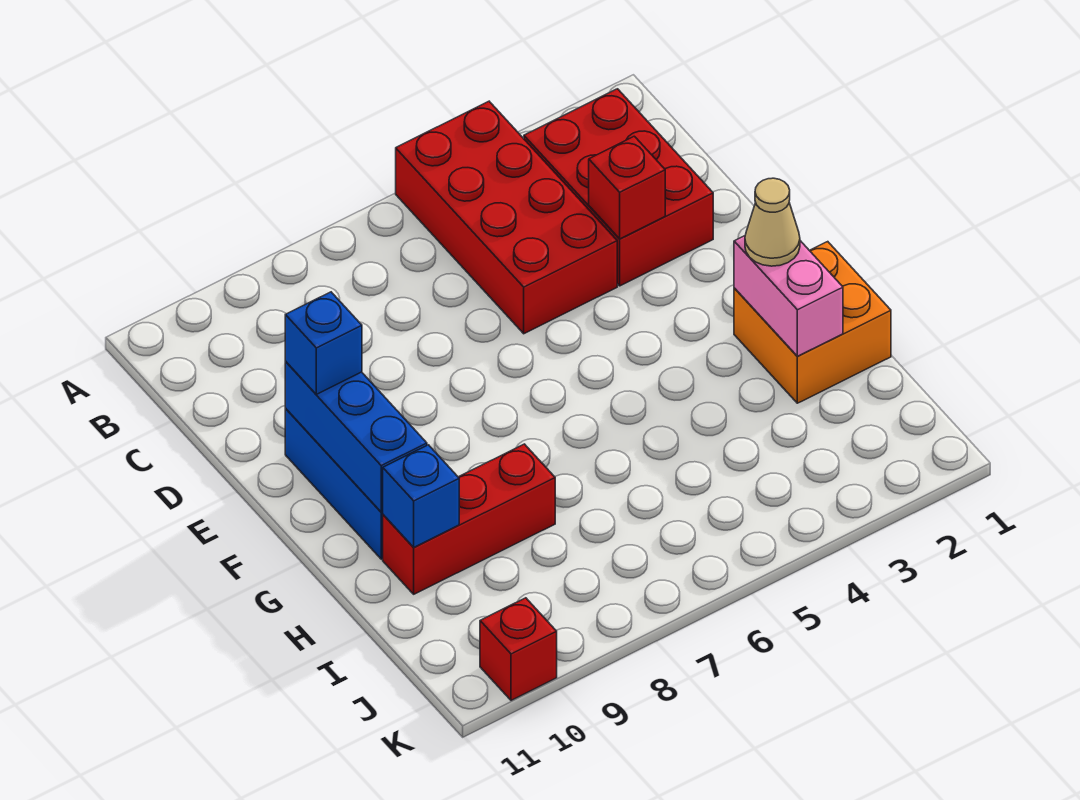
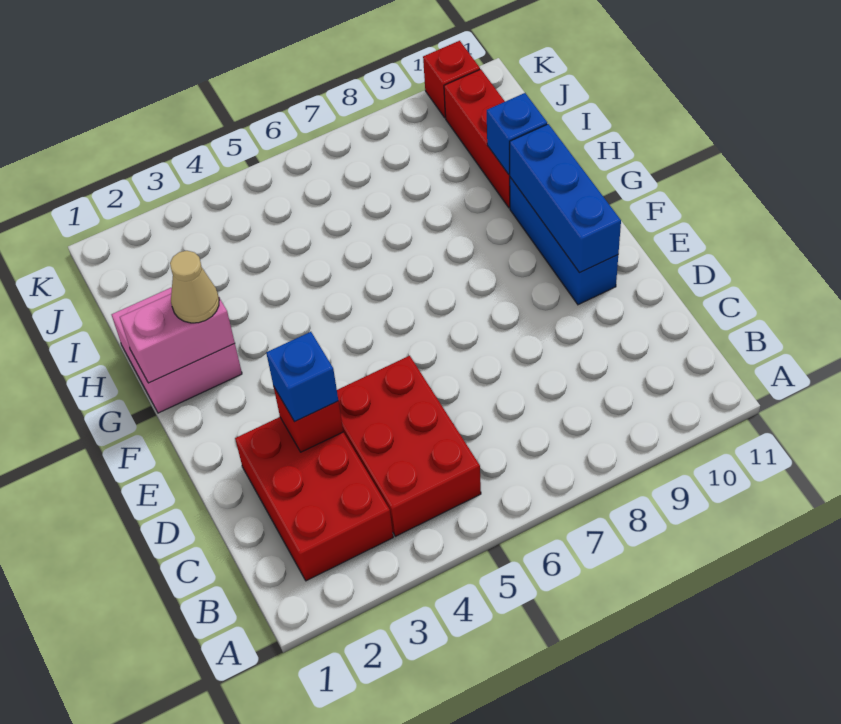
red brick A4:D5 level 1 -> red brick B4:D5 level 1
blue brick E10 level 3 -> blue brick D3 level 3
orange brick G1:H2 level 1 -> pink brick G1:H2 level 1
pink brick G2:H2 level 2 -> pink brick G1:G2 level 2
red brick H8:H10 level 1 -> red brick H10:J10 level 1

